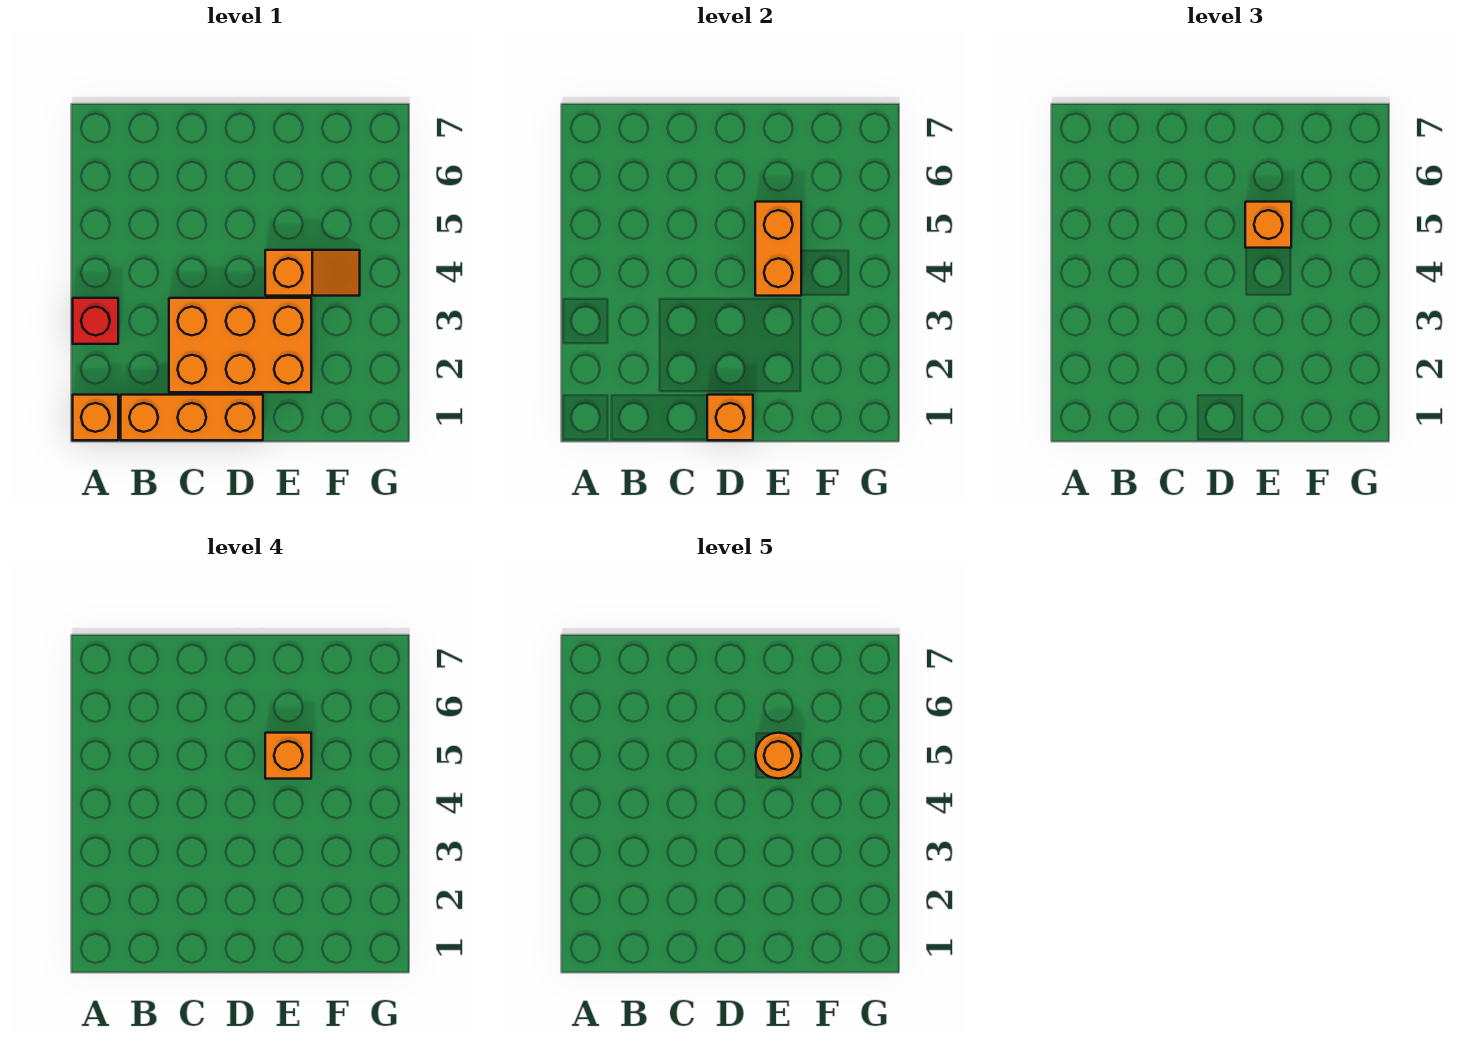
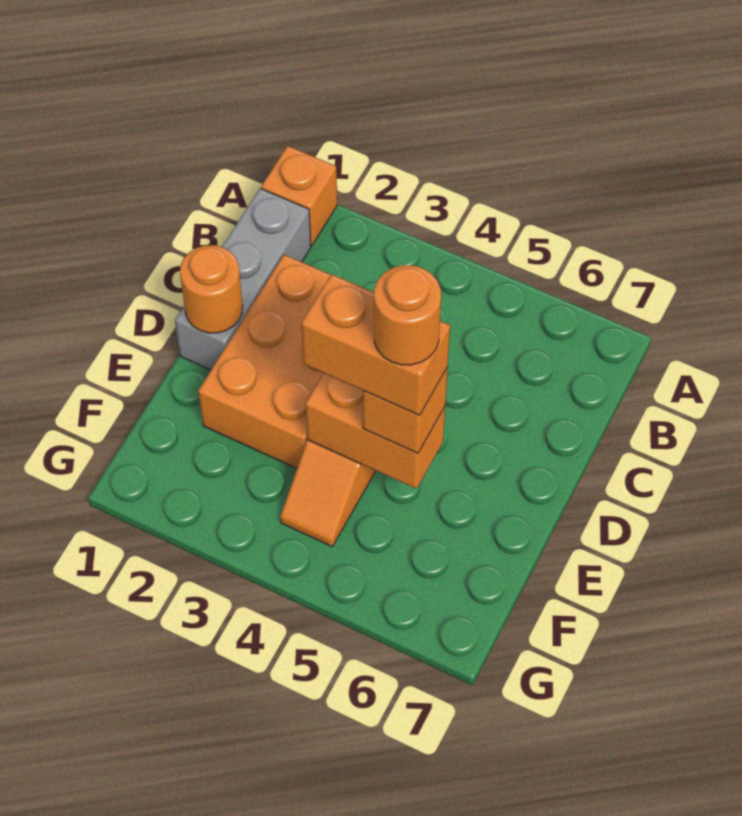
red brick A3 level 1 -> none
orange brick B1:D1 level 1 -> grey brick B1:D1 level 1
orange brick D1 level 2 -> orange round brick D1 level 2
orange brick E5 level 4 -> orange brick E4:E5 level 4

